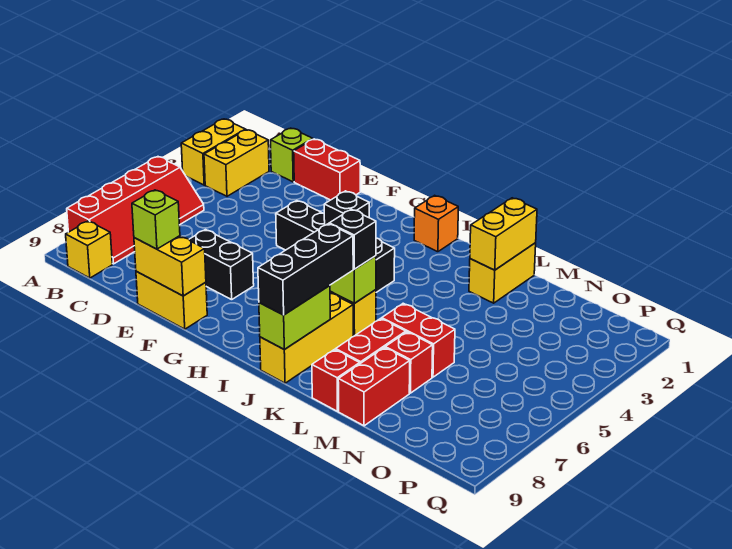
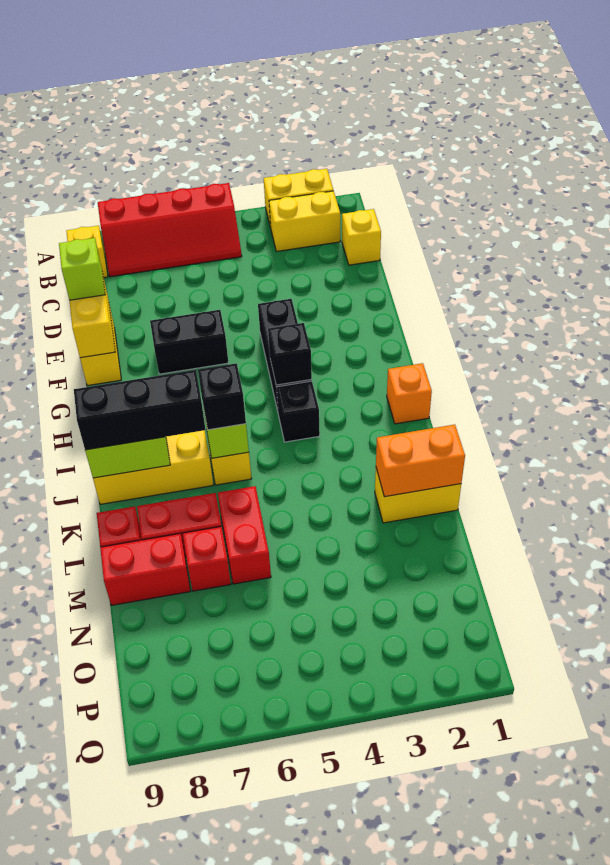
lime brick C1 level 1 -> yellow brick C1 level 1
red brick D1:E1 level 1 -> none
black brick E7:F7 level 1 -> black brick F6:F7 level 1
yellow brick L1:L2 level 2 -> orange brick L1:L2 level 2

